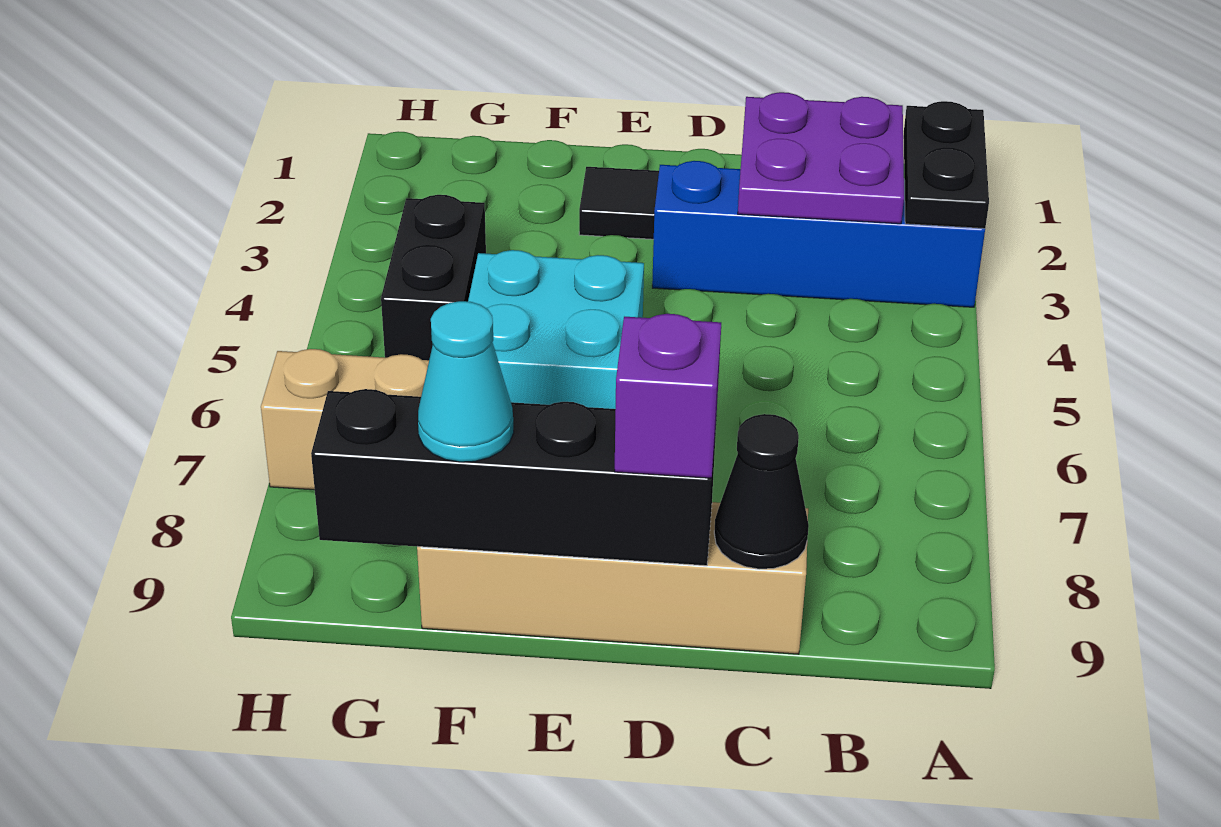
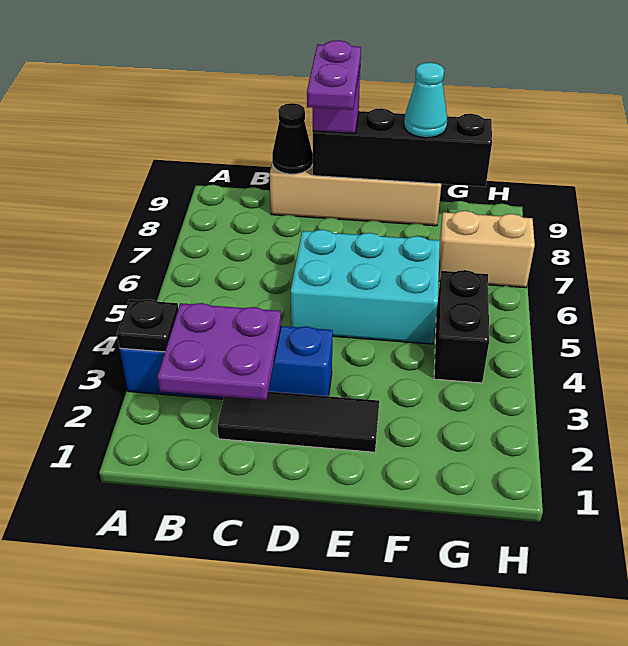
black plate A2:A3 level 2 -> black plate A3 level 2
none -> purple plate D8:D9 level 4
cyan brick E5:F6 level 1 -> cyan brick D5:F6 level 1

